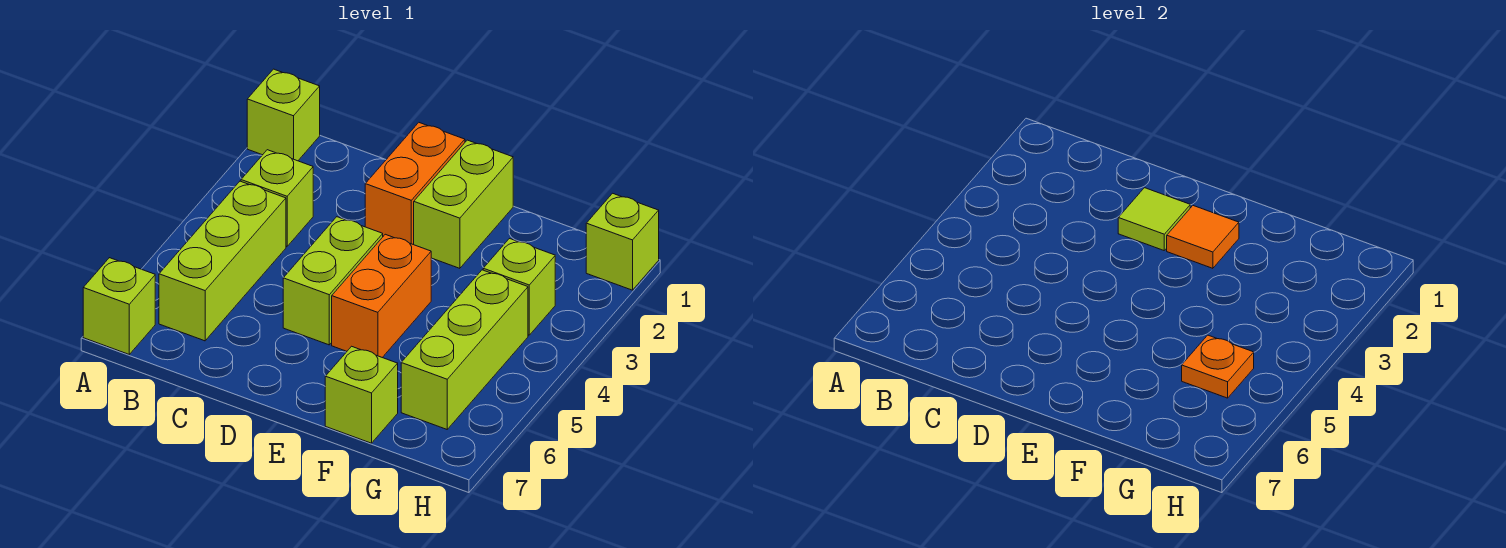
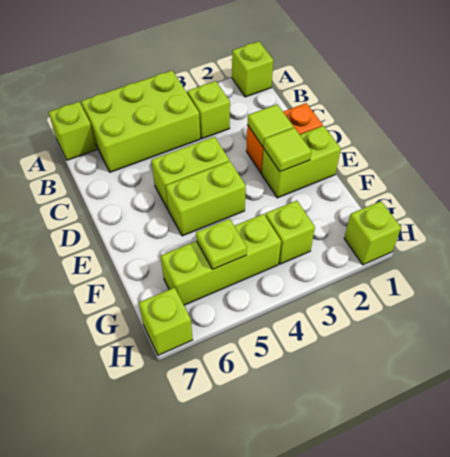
lime brick B4:B6 level 1 -> lime brick A4:B6 level 1
orange tile E2 level 2 -> lime tile E2 level 2
orange brick E4:E5 level 1 -> lime brick E4:E5 level 1
lime brick F7 level 1 -> lime brick H7 level 1
orange plate G5 level 2 -> lime plate G5 level 2

